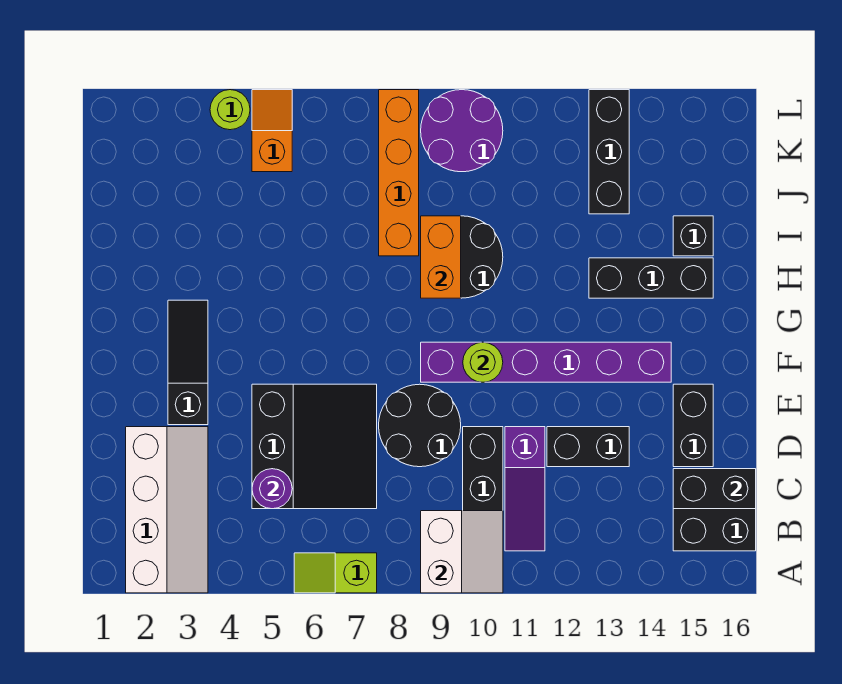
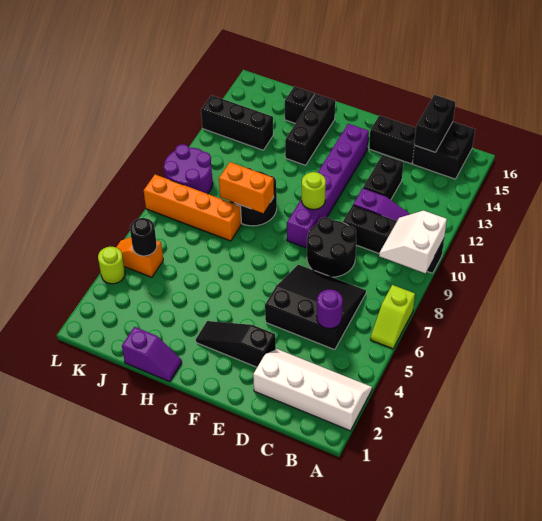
white slope A9:B10 level 2 top 9 -> white slope A9:B10 level 2 top A
none -> purple slope H1:I1 level 1 top I
none -> black round brick K5 level 2

